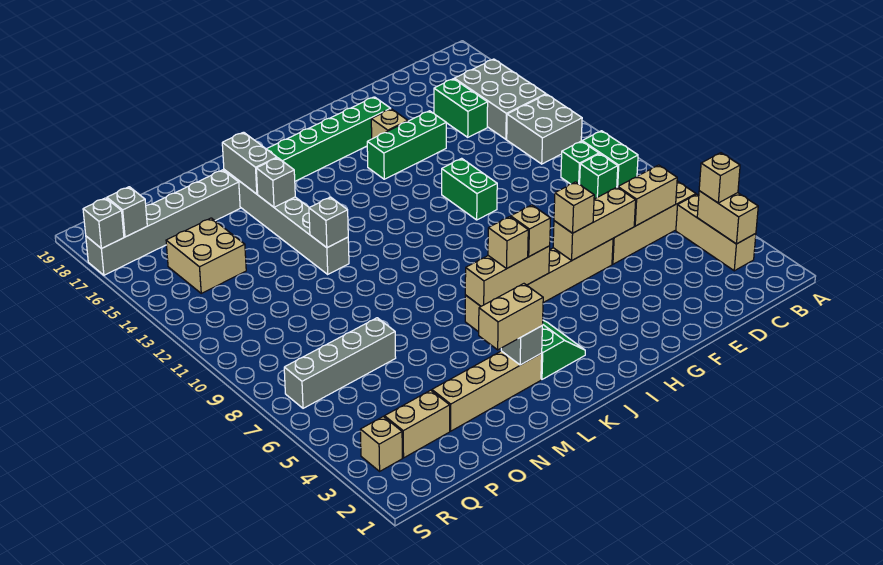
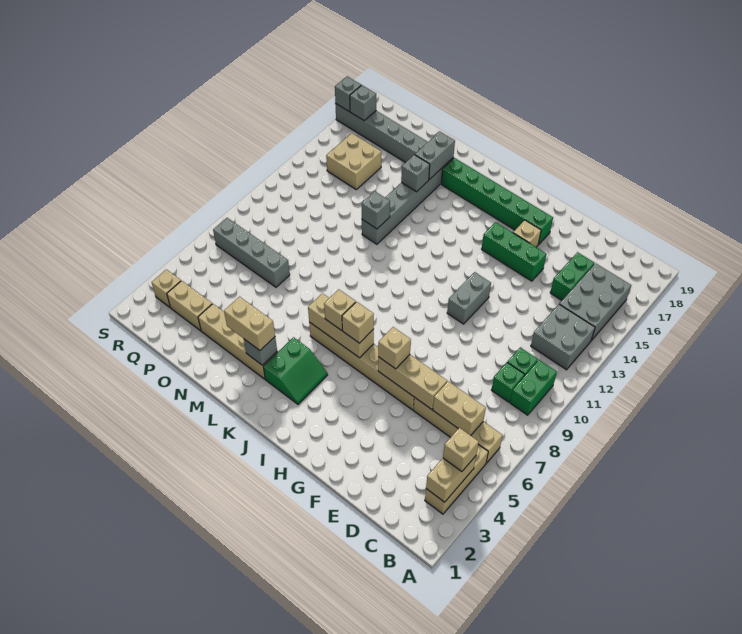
green brick G11:G12 level 1 -> grey brick G11:G12 level 1

